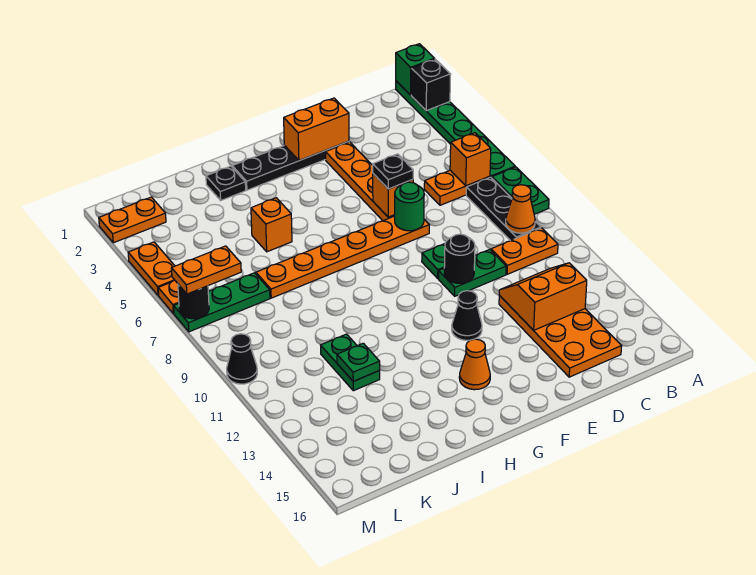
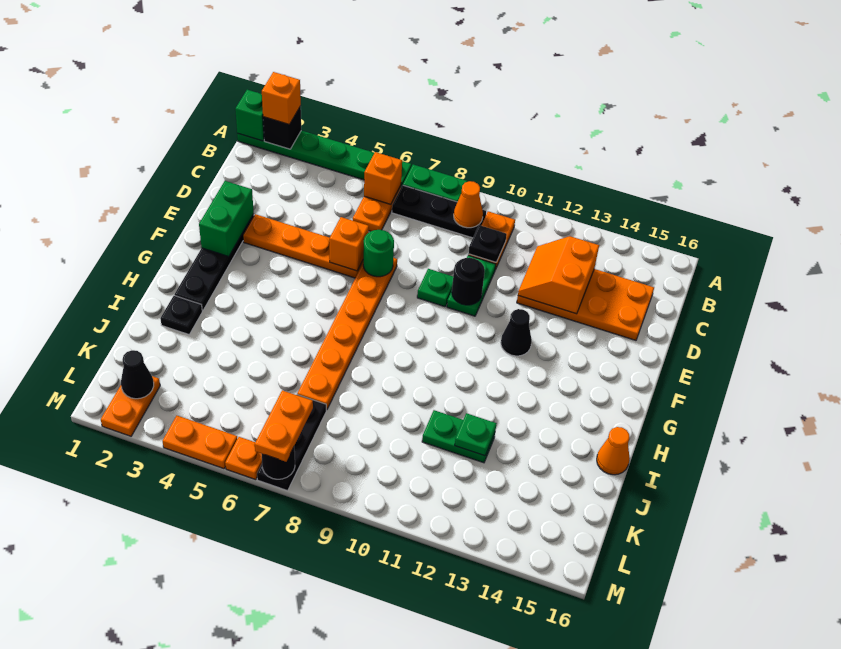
orange brick E2:F2 level 2 -> green brick E2:F2 level 2
black plate E6 level 3 -> black plate C10 level 2
orange cone G14 level 1 -> orange cone I16 level 1
orange brick I5 level 1 -> orange brick A2 level 3
green plate K7:M7 level 1 -> black plate K7:M7 level 1
black cone M10 level 1 -> black cone L2 level 2

